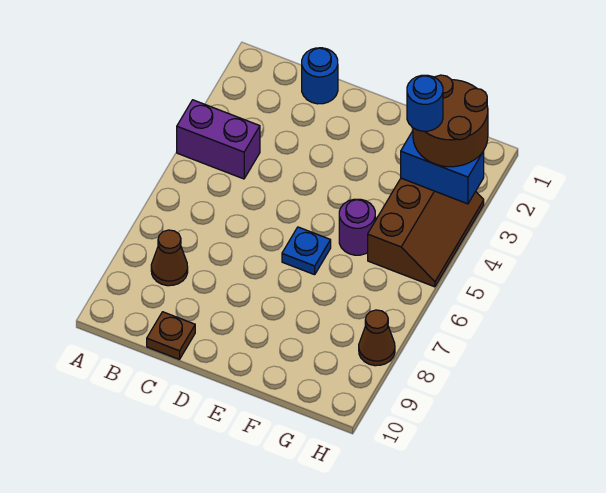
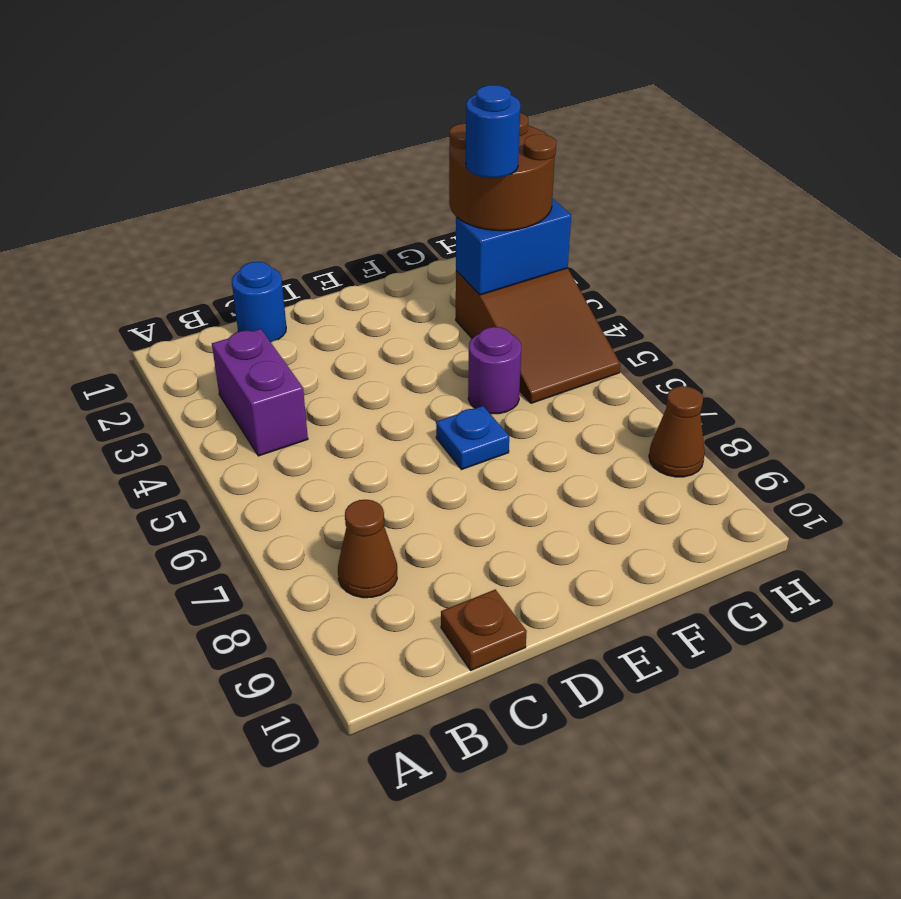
purple brick A4:B4 level 1 -> purple brick B3:B4 level 1
brown slope G3:H5 level 1 top G -> brown slope G3:H5 level 1 top 3

